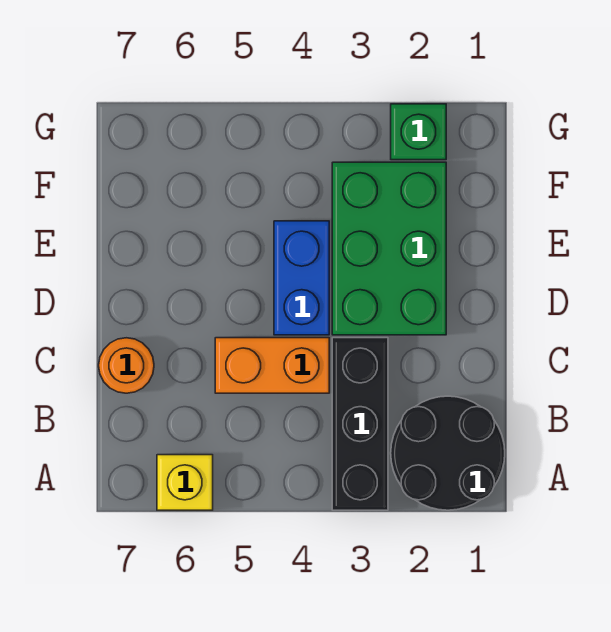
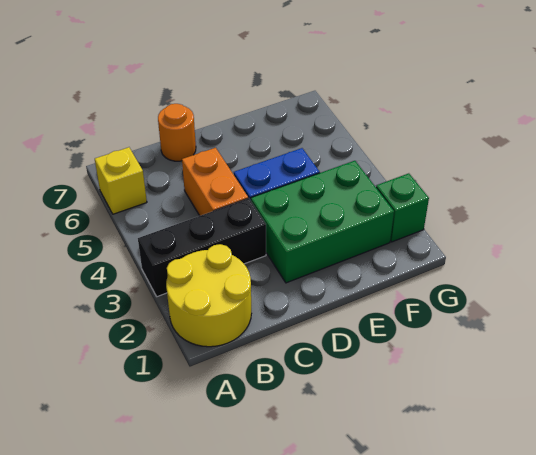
black round brick A1:B2 level 1 -> yellow round brick A1:B2 level 1

